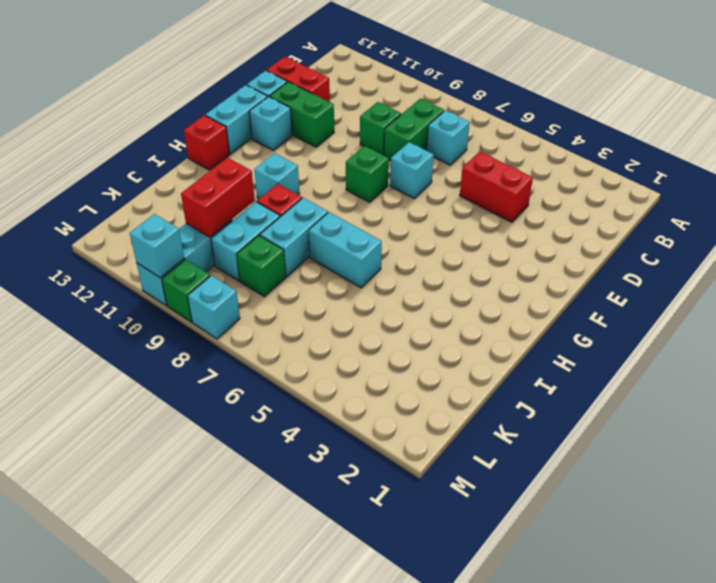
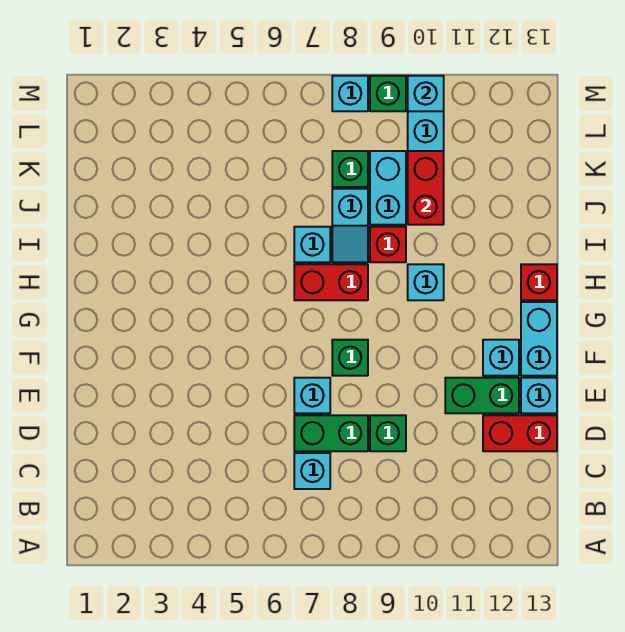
green brick C8:D8 level 1 -> green brick D7:D8 level 1
red brick D4:D5 level 1 -> red brick H7:H8 level 1
cyan brick I6:I7 level 1 -> cyan brick I7 level 1
cyan brick I8:J8 level 1 -> cyan slope I8:J8 level 1 top J

